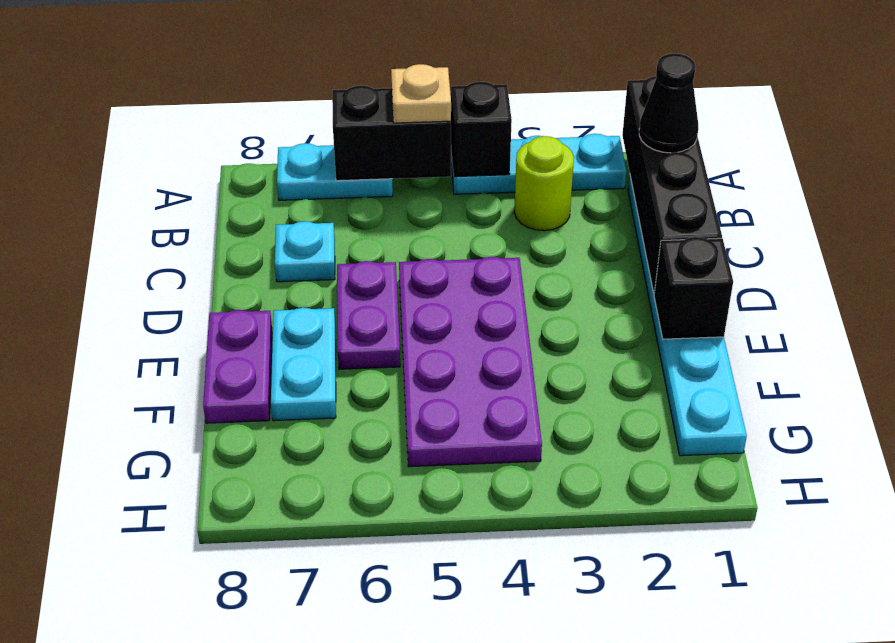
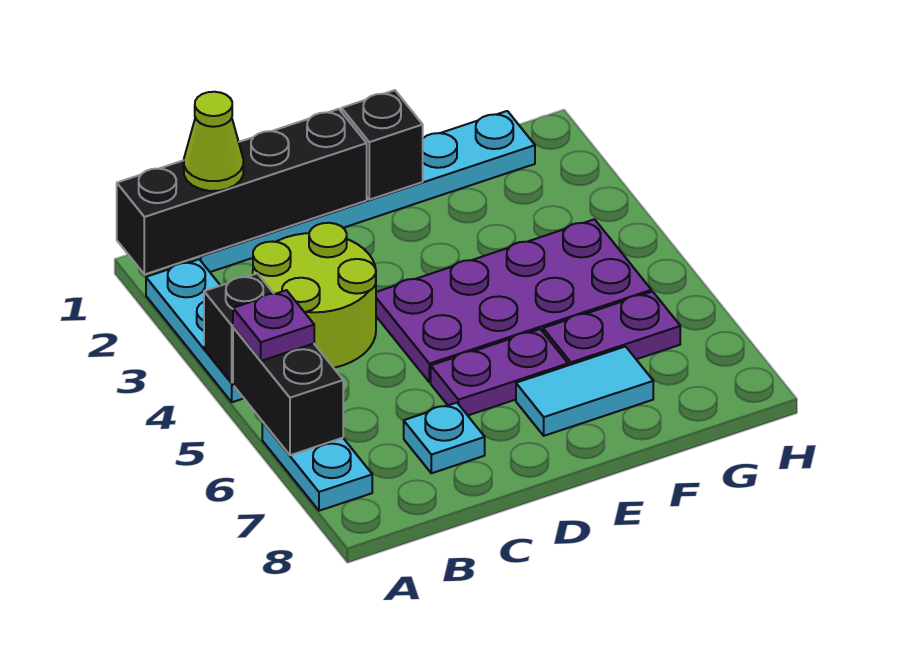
tan plate A5 level 3 -> purple plate A5 level 3
black cone B1 level 3 -> lime cone B1 level 3
lime round brick B3 level 1 -> lime round brick B3:C4 level 1
cyan plate E7:F7 level 1 -> cyan tile E7:F7 level 1
purple plate E8:F8 level 1 -> purple plate F6:G6 level 1

